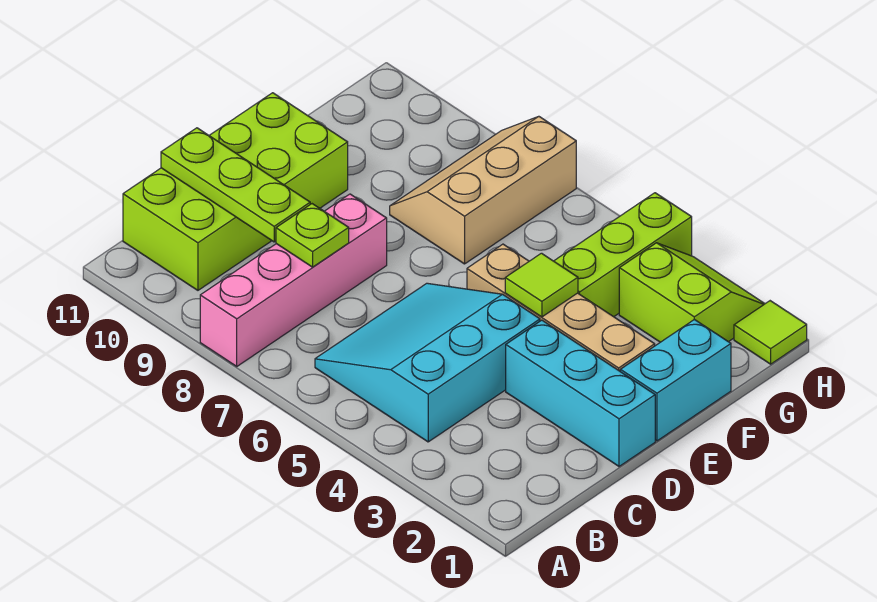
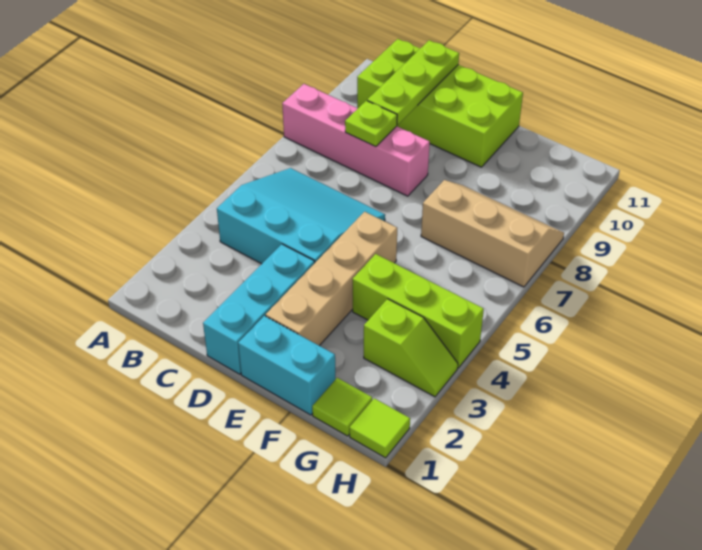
lime tile E4 level 2 -> lime tile G1 level 1
lime slope G2:H3 level 1 top G -> lime slope G3:H3 level 1 top G

